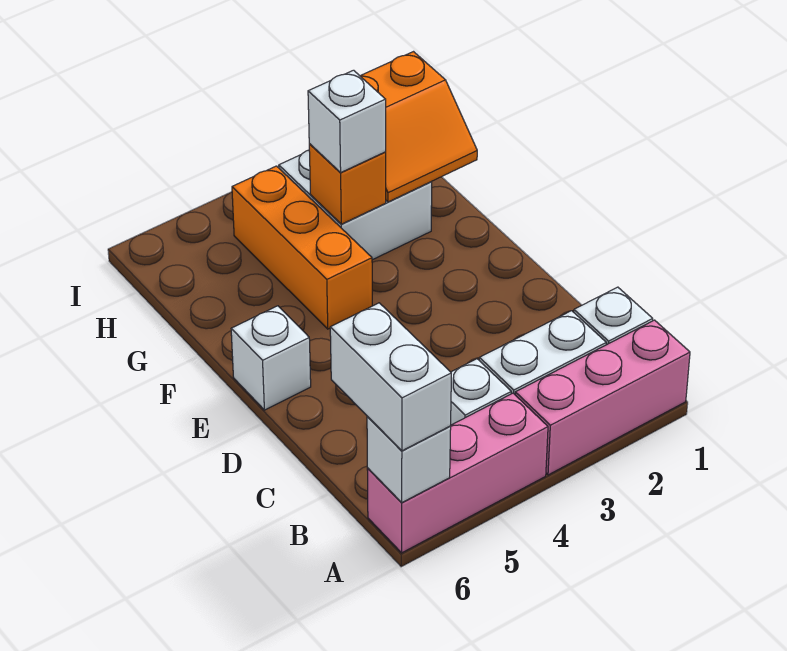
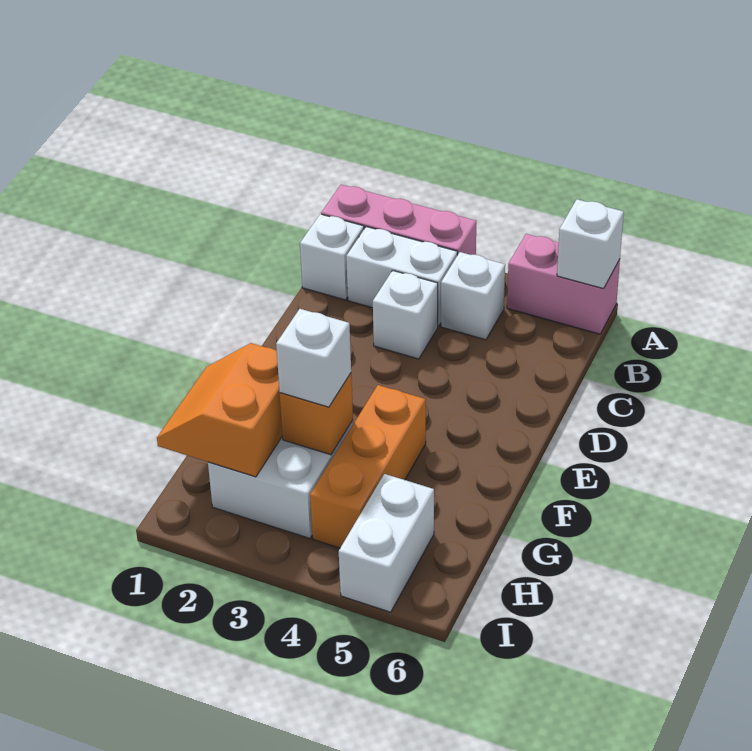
pink brick A4:A6 level 1 -> pink brick A5:A6 level 1
white brick A6:B6 level 3 -> white brick H5:I5 level 1
white brick E6 level 1 -> white brick C3 level 1
orange slope G1:H2 level 2 top H -> orange slope G1:H2 level 2 top 2

